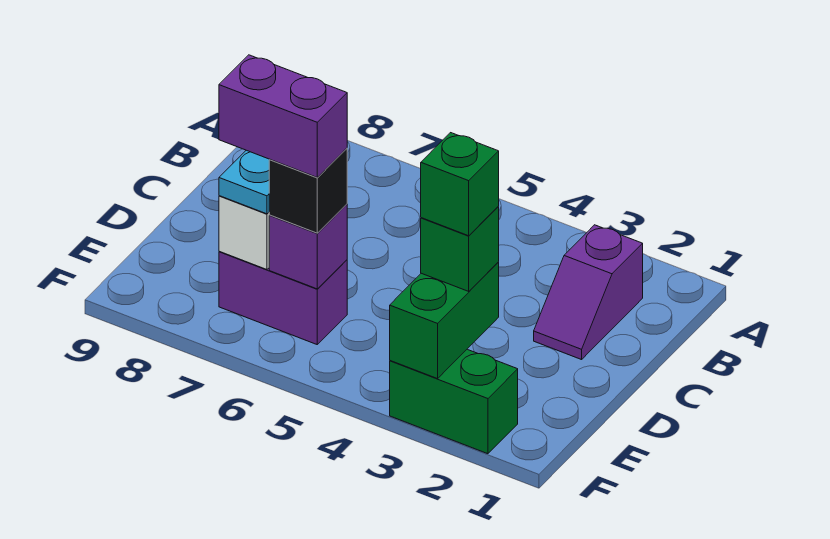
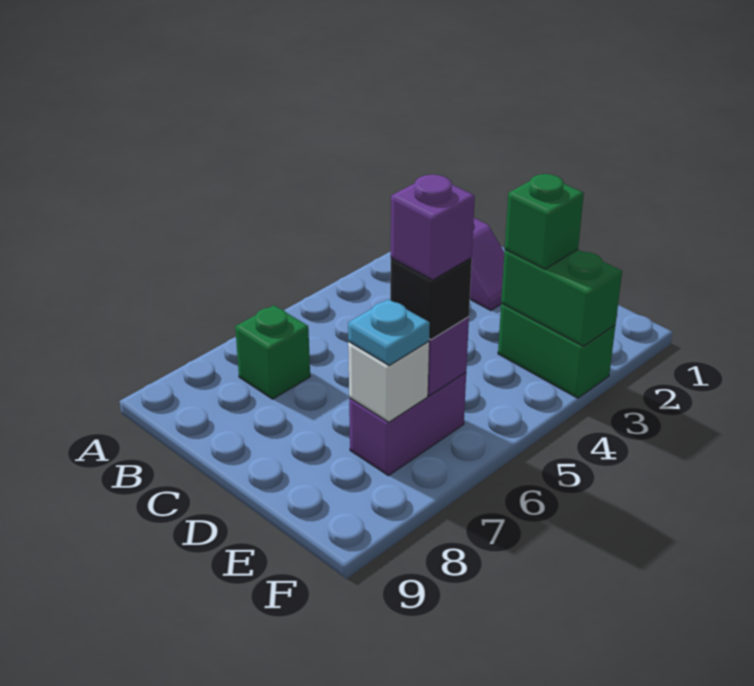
green brick E3 level 4 -> green brick B7 level 1
purple brick E6:E7 level 4 -> purple brick E6 level 4
green brick F2:F3 level 1 -> green brick E3:F3 level 1

